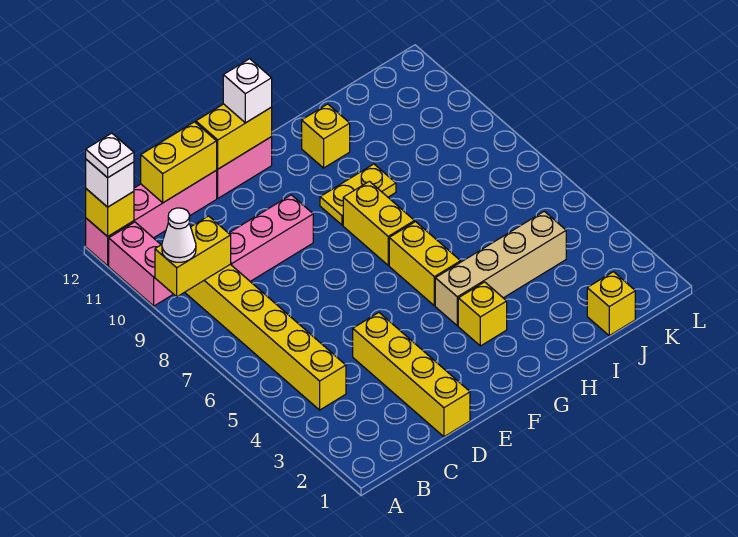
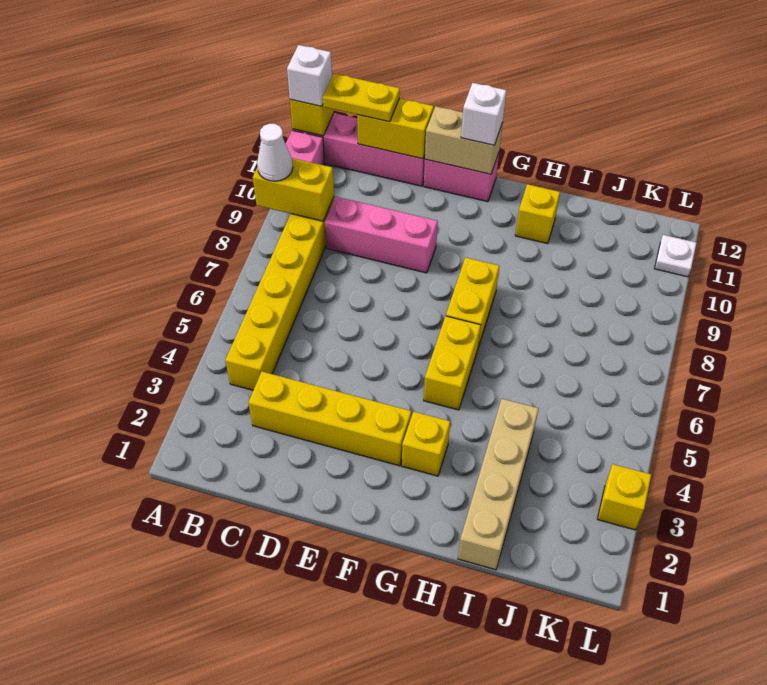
white plate A12 level 4 -> white plate L11 level 1
yellow brick D1:D4 level 1 -> yellow brick C3:F3 level 1
yellow brick E12:F12 level 2 -> tan brick E12:F12 level 2
tan brick G4:J4 level 1 -> tan brick I1:I4 level 1
yellow plate G9:H9 level 1 -> yellow plate B12:C12 level 3
yellow brick J1 level 1 -> yellow brick L3 level 1

